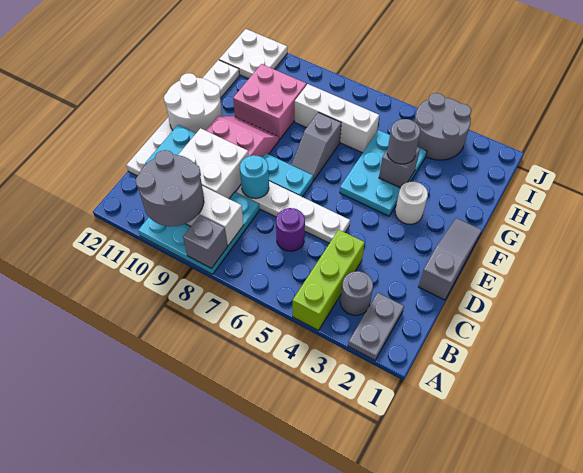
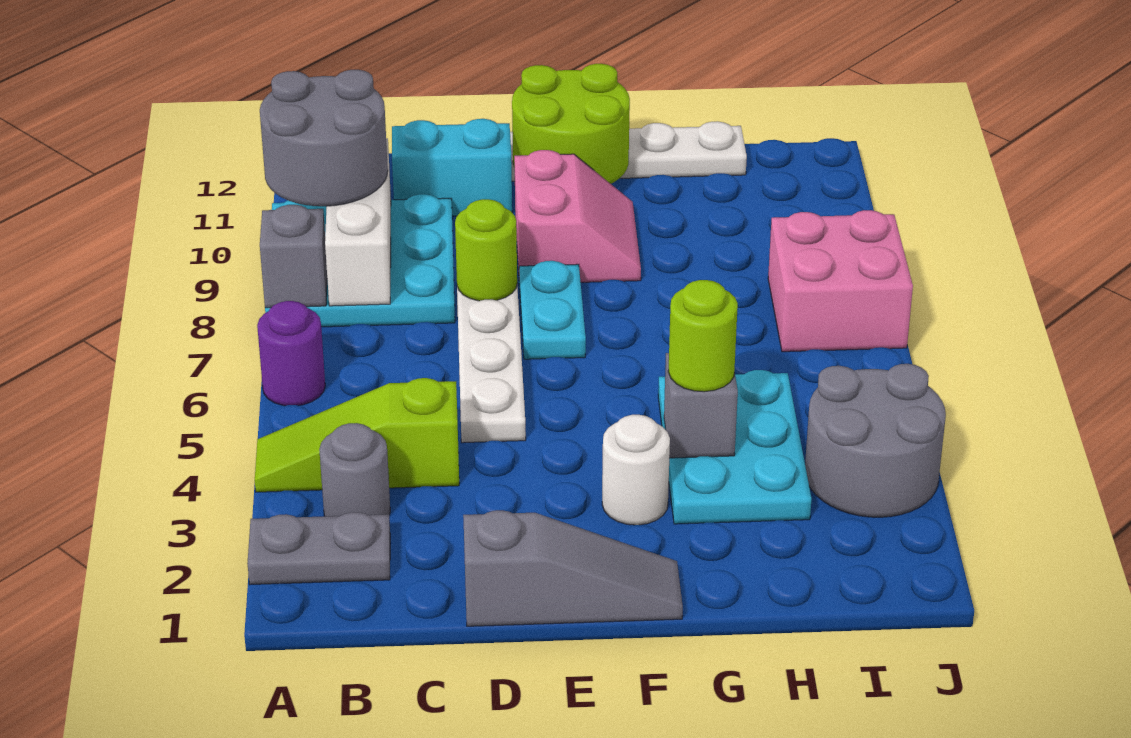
lime brick A4:C4 level 1 -> lime slope A4:C4 level 1 top C
purple round brick C6 level 1 -> purple round brick A6 level 1
white brick C9:D10 level 2 -> none
cyan round brick D8 level 2 -> lime round brick D8 level 2
white round brick E11:F12 level 2 -> lime round brick E11:F12 level 2
cyan plate F4:H5 level 1 -> cyan plate G3:H5 level 1
grey slope F7:G7 level 1 top G -> none
grey round brick G4 level 3 -> lime round brick G4 level 3
pink brick G9:H10 level 1 -> pink brick I7:J8 level 1
white brick H6:H8 level 1 -> none
white plate I11:J12 level 1 -> none

